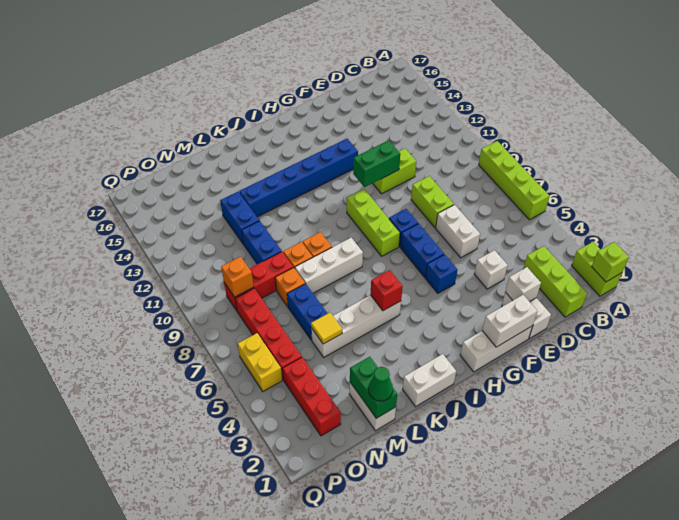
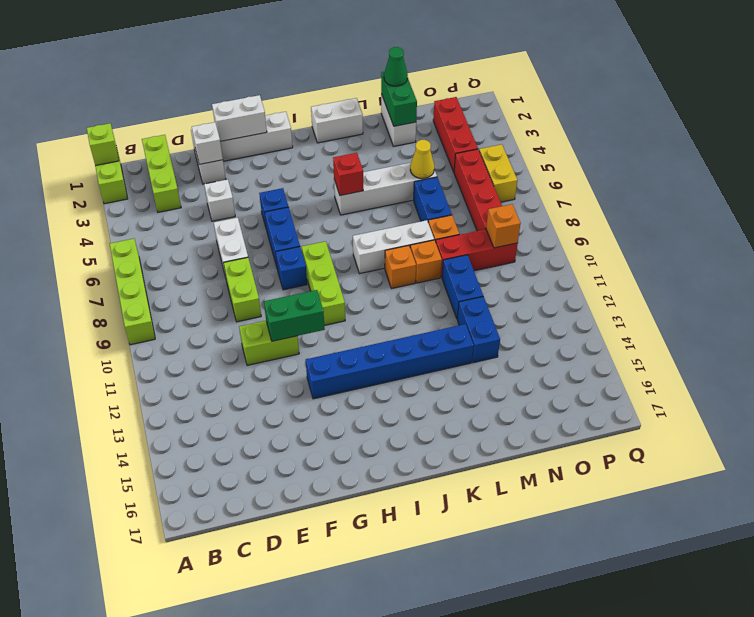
yellow tile M5 level 2 -> yellow cone M5 level 2

